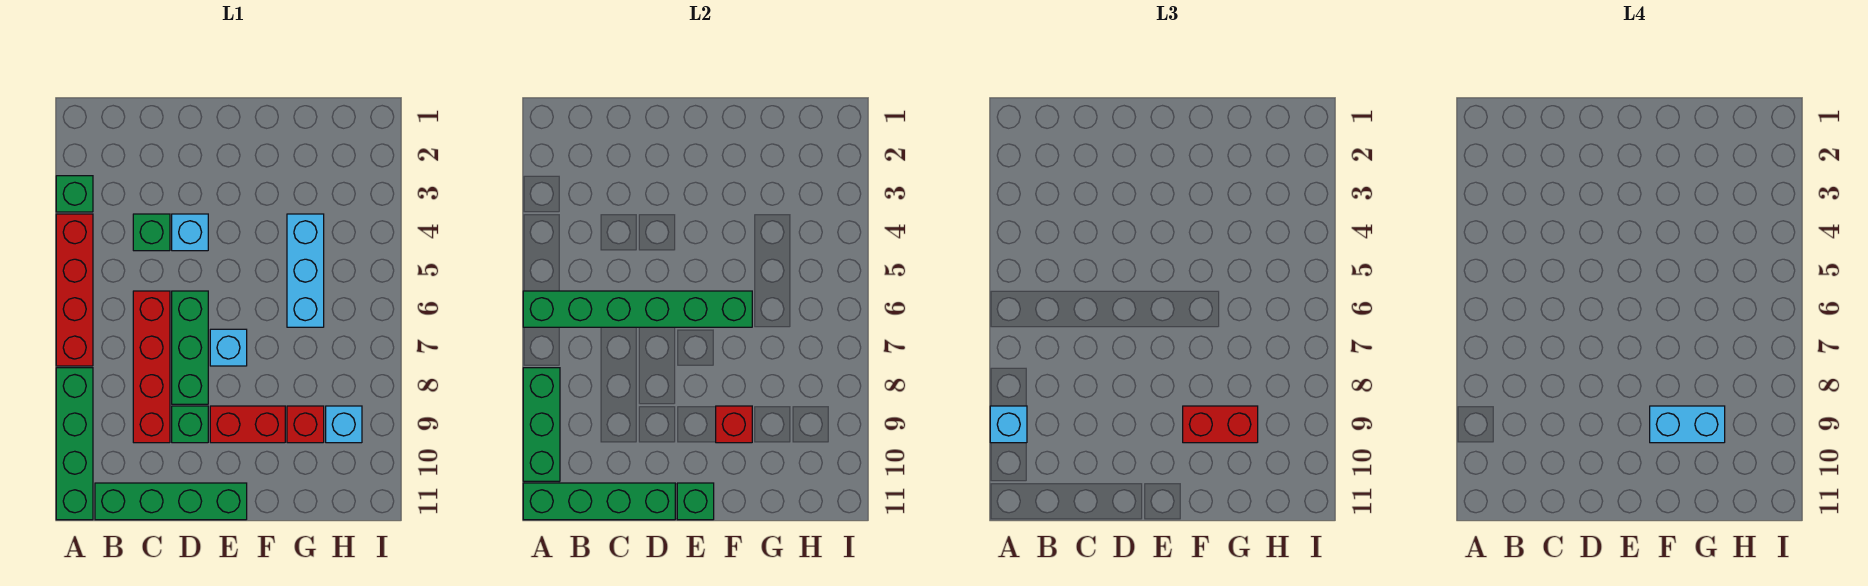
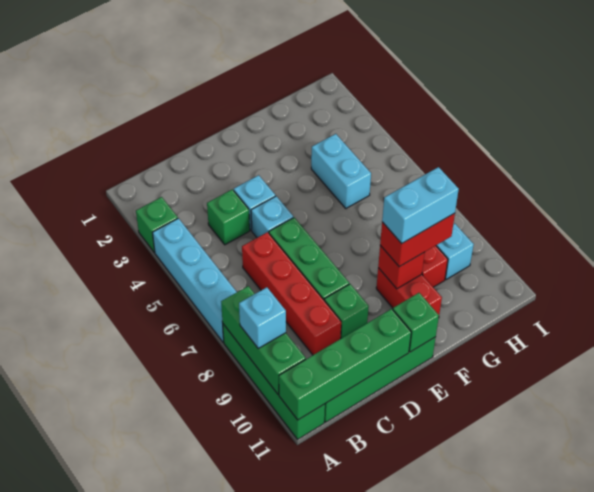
red brick A4:A7 level 1 -> cyan brick A4:A7 level 1
green brick A6:F6 level 2 -> none
cyan brick E7 level 1 -> cyan brick D5 level 1
red brick E9:F9 level 1 -> red brick F9:F10 level 1
cyan brick G4:G6 level 1 -> cyan brick G4:G5 level 1

